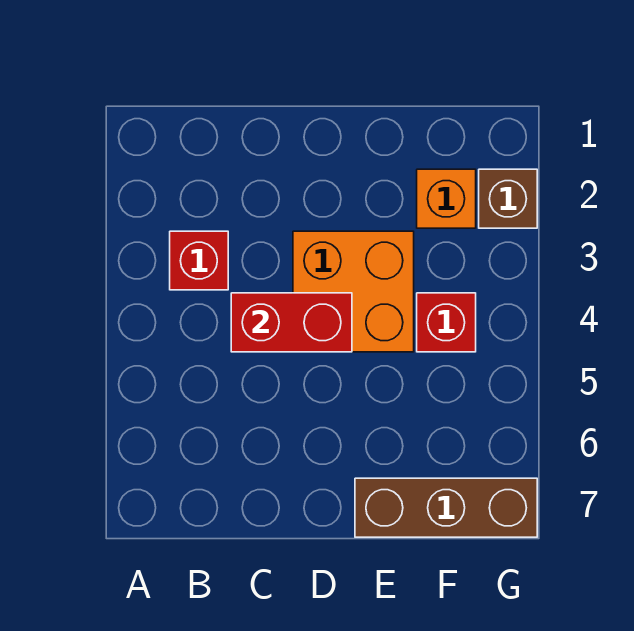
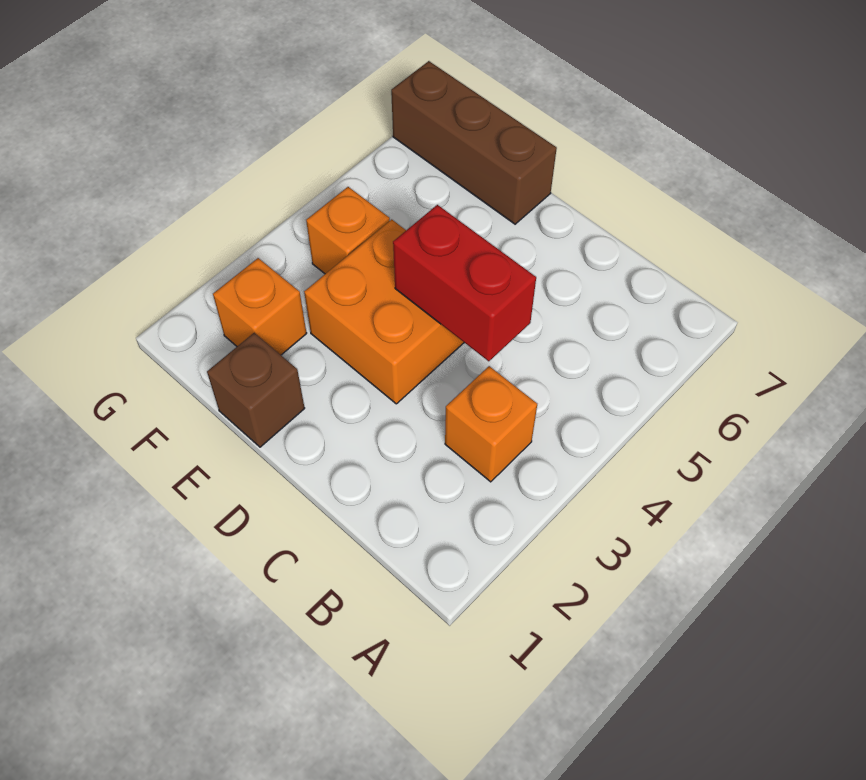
red brick B3 level 1 -> orange brick B3 level 1
red brick F4 level 1 -> orange brick F4 level 1
brown brick G2 level 1 -> brown brick E1 level 1

